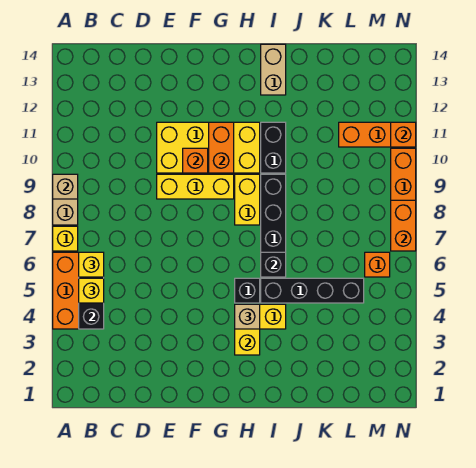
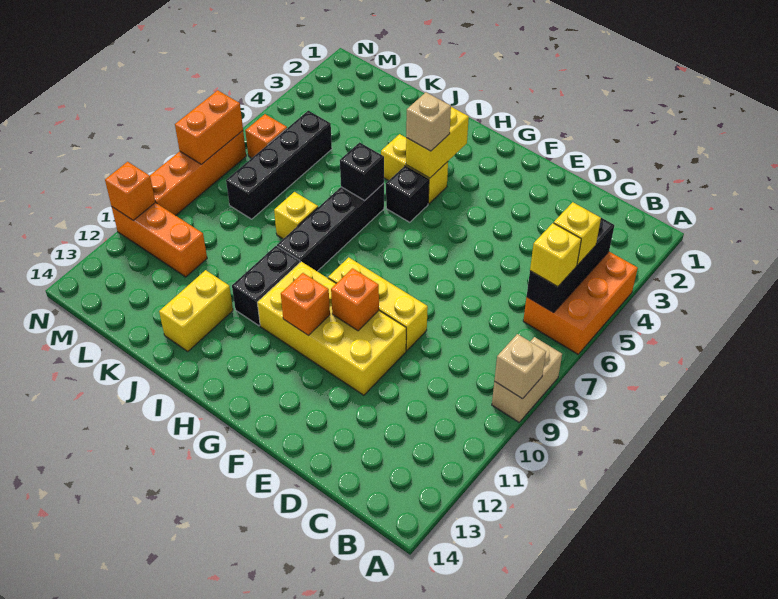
yellow brick A7 level 1 -> yellow brick J8 level 1
orange brick G10:G11 level 2 -> orange brick G11 level 2
yellow brick H8:H9 level 1 -> yellow brick J12:J13 level 1
black brick I5:L5 level 1 -> black brick L5:L8 level 1
tan brick I13:I14 level 1 -> none

